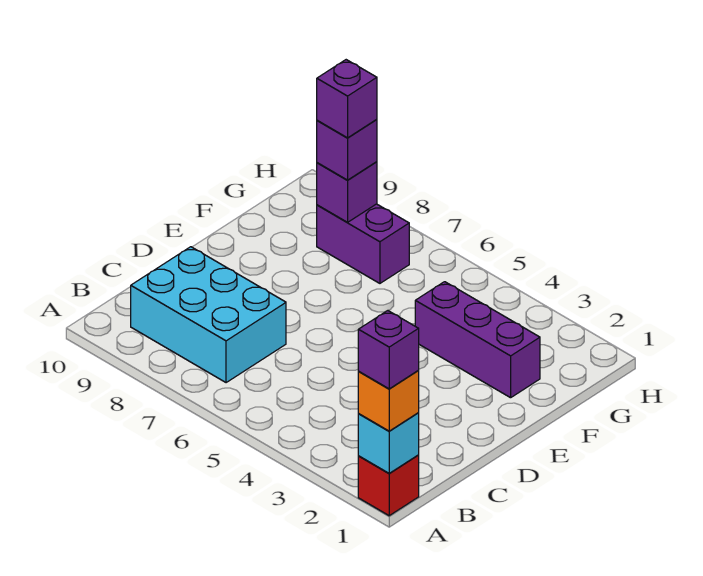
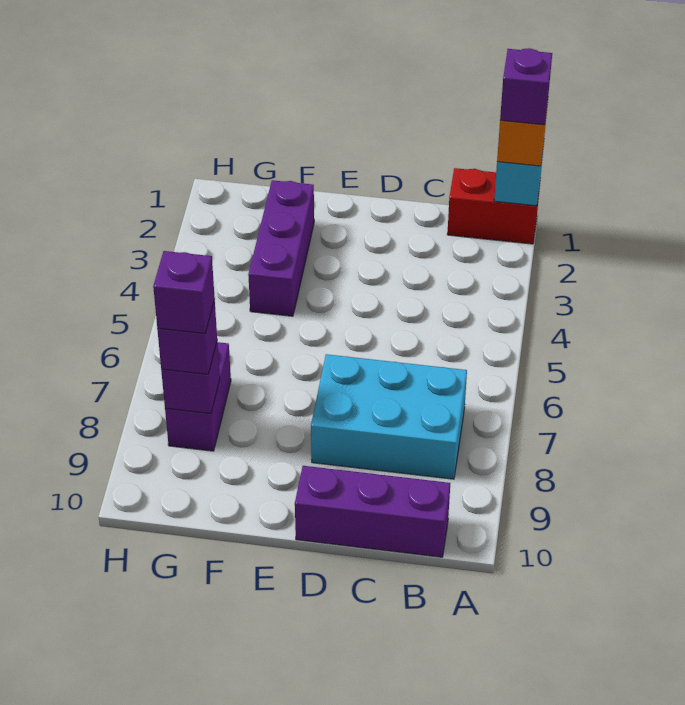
red brick A1 level 1 -> red brick A1:B1 level 1
cyan brick B7:C9 level 1 -> cyan brick B7:D8 level 1
none -> purple brick B10:D10 level 1

